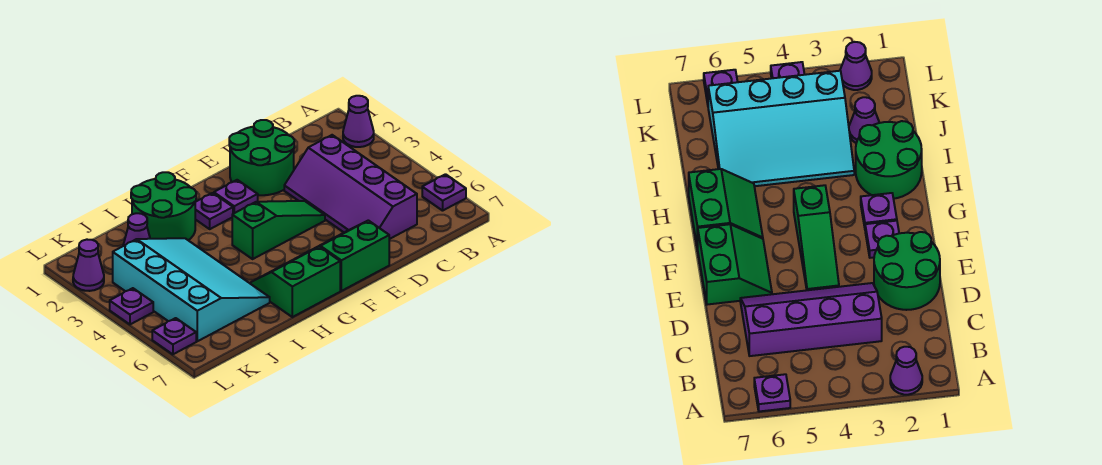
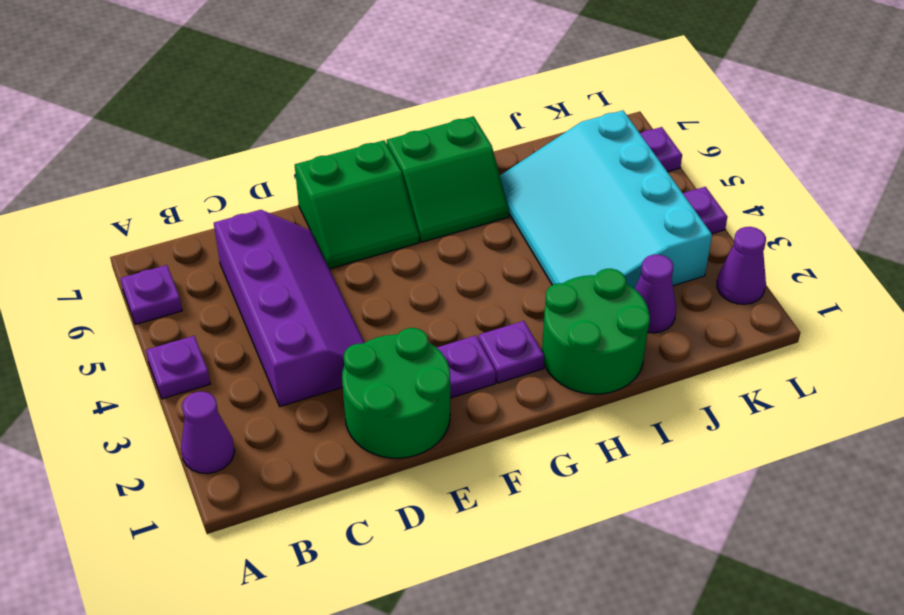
none -> purple plate A4 level 1
green slope E4:G4 level 1 top G -> none

